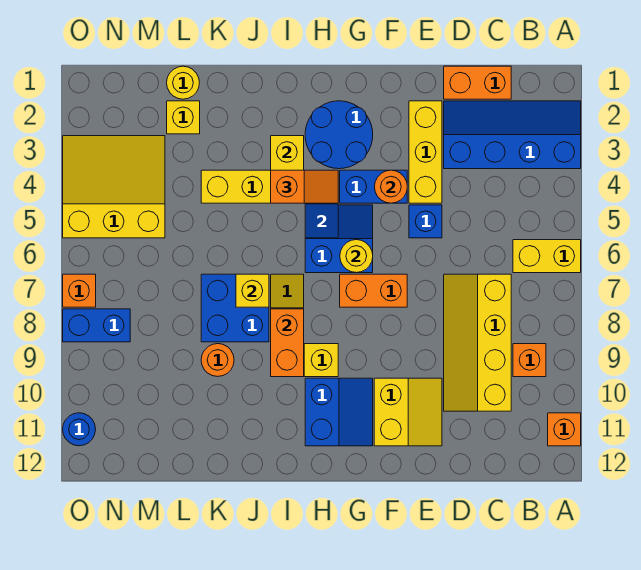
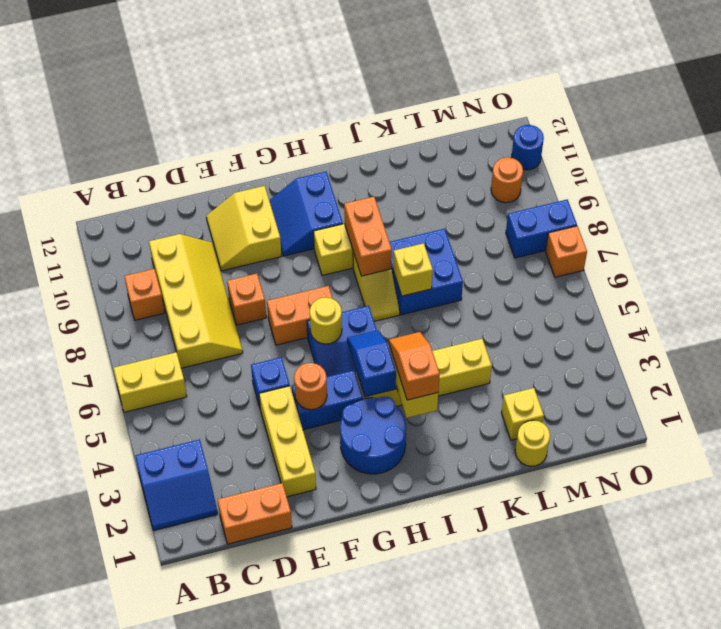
blue slope A2:D3 level 1 top 3 -> blue slope A2:B3 level 1 top 3
orange brick A11 level 1 -> orange brick E8 level 1
orange slope H4:I4 level 3 top I -> orange slope I3:I4 level 3 top 3
orange round brick K9 level 1 -> orange round brick N10 level 1
yellow slope M3:O5 level 1 top 5 -> none

